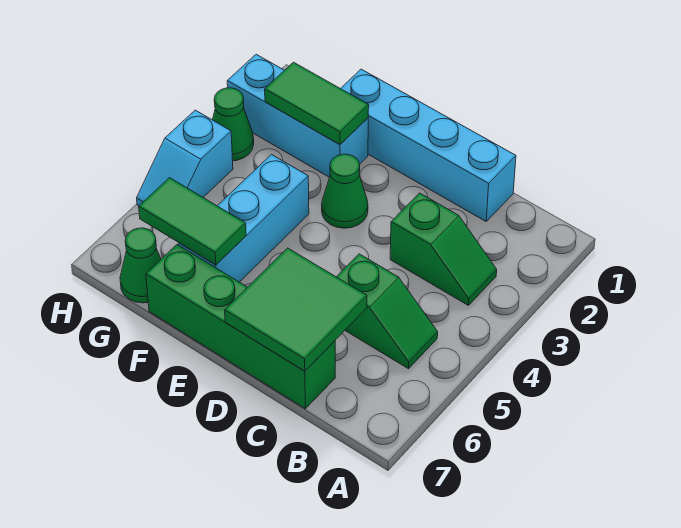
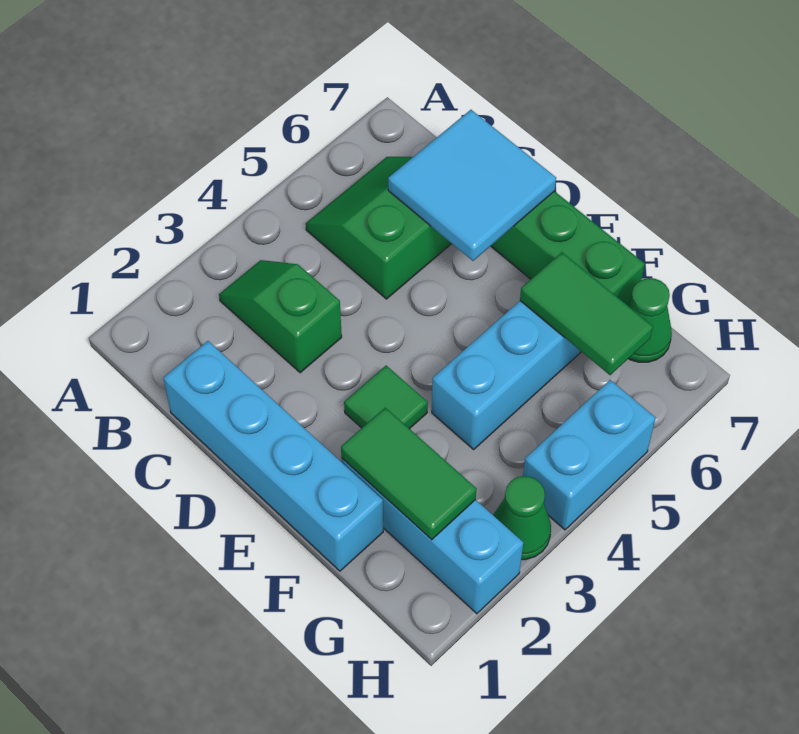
green slope B5:C5 level 1 top C -> green slope B5:C6 level 1 top C
green tile C6:D7 level 2 -> cyan tile C6:D7 level 2
green cone E3 level 1 -> green tile E3 level 1
cyan slope H4:H5 level 1 top 4 -> cyan brick H4:H5 level 1

